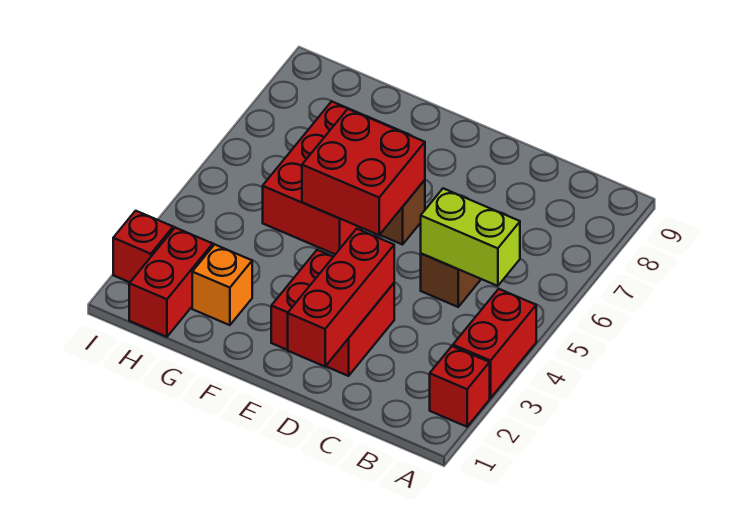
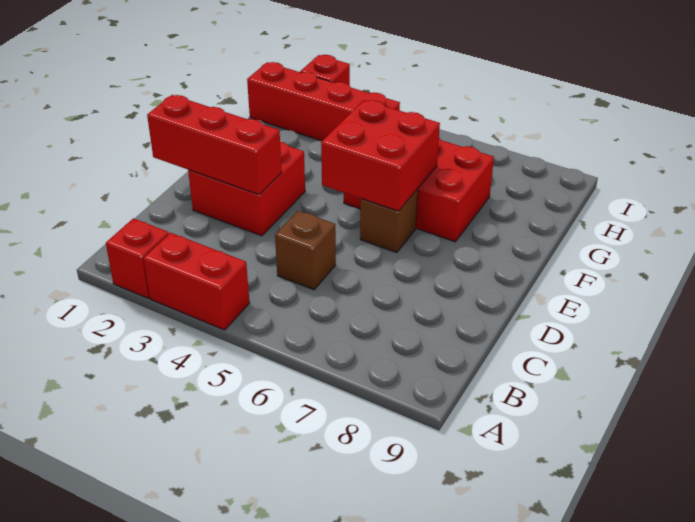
lime brick B5:C5 level 2 -> none
orange brick G2 level 1 -> none
red brick H1:H2 level 1 -> red brick H1:H4 level 1

